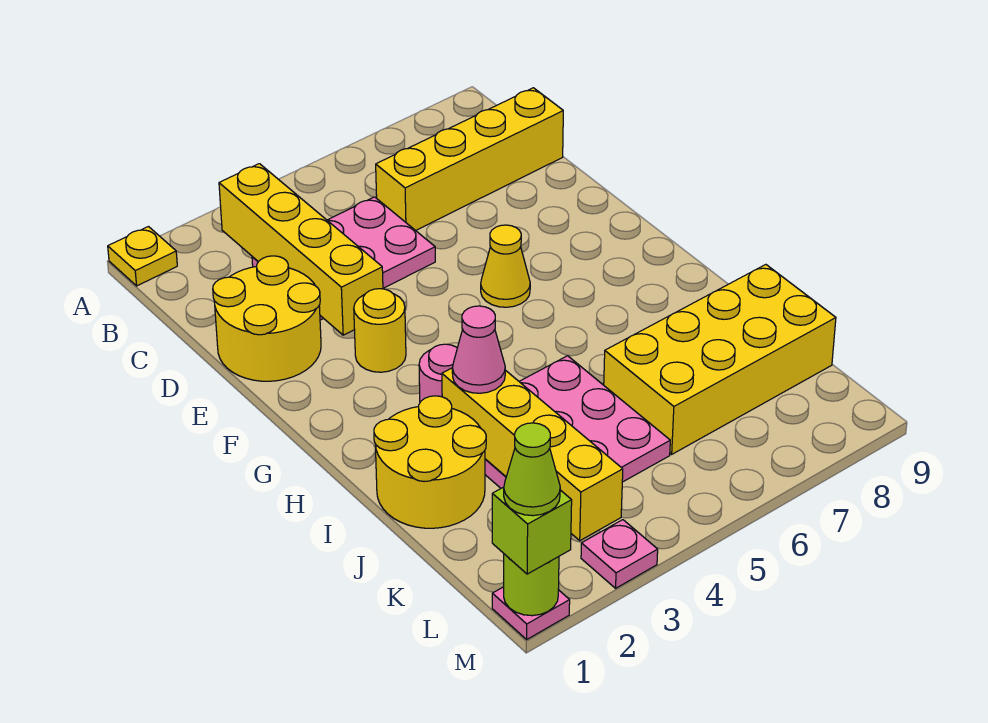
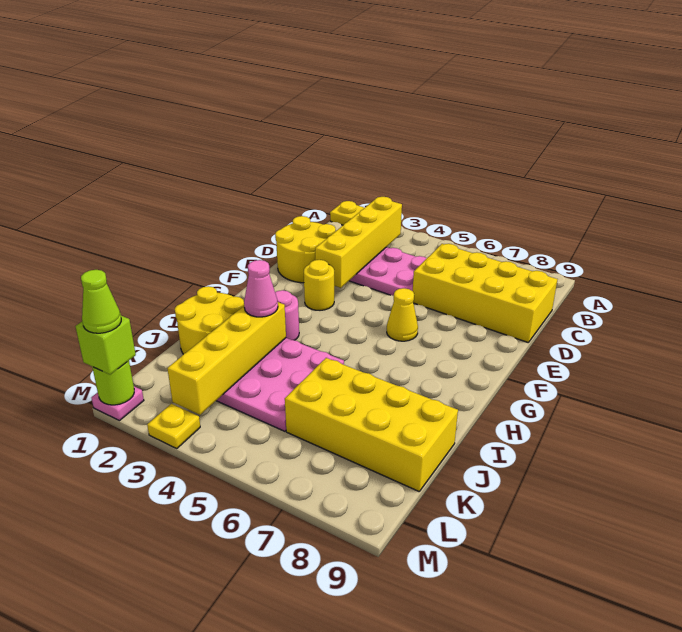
yellow brick C6:C9 level 1 -> yellow brick C6:D9 level 1
pink plate M3 level 1 -> yellow plate M3 level 1

